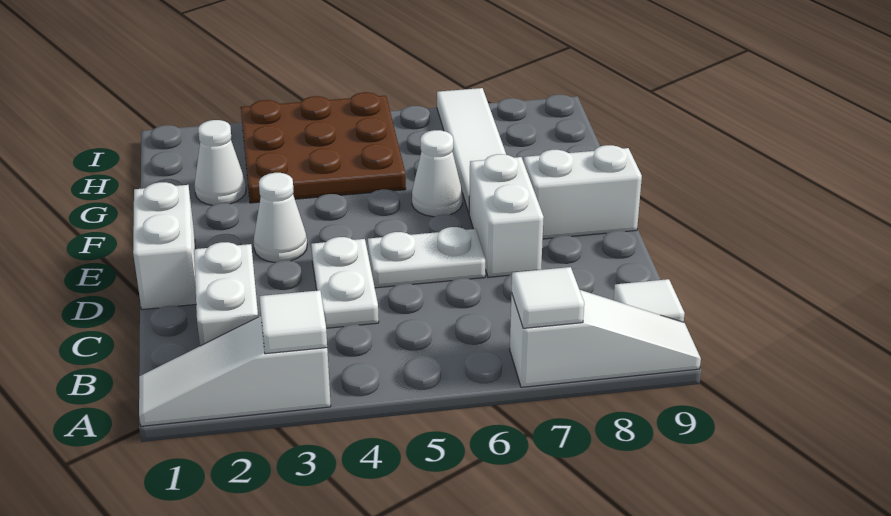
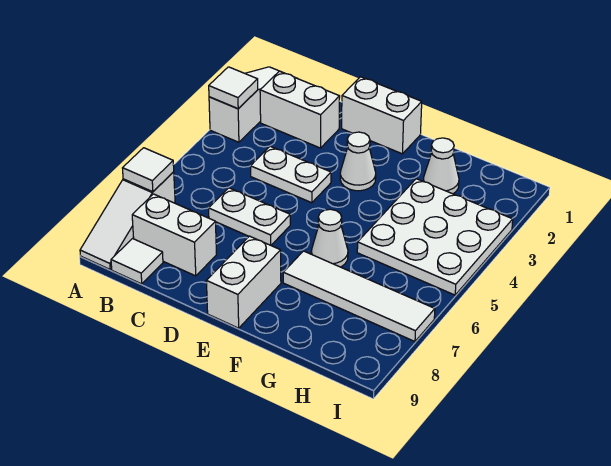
white plate D5:D6 level 1 -> white plate C6:D6 level 1
white brick D7:E7 level 1 -> white brick B8:C8 level 1
brown plate G3:I5 level 1 -> white plate G3:I5 level 1

